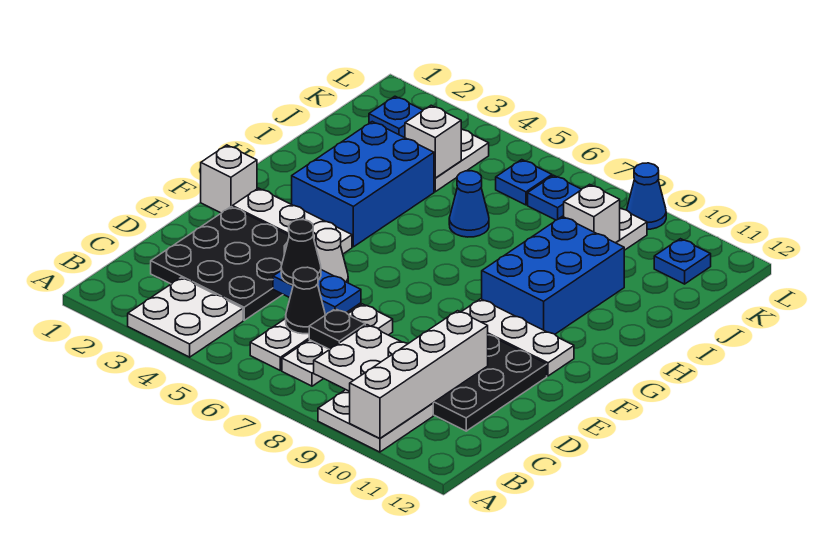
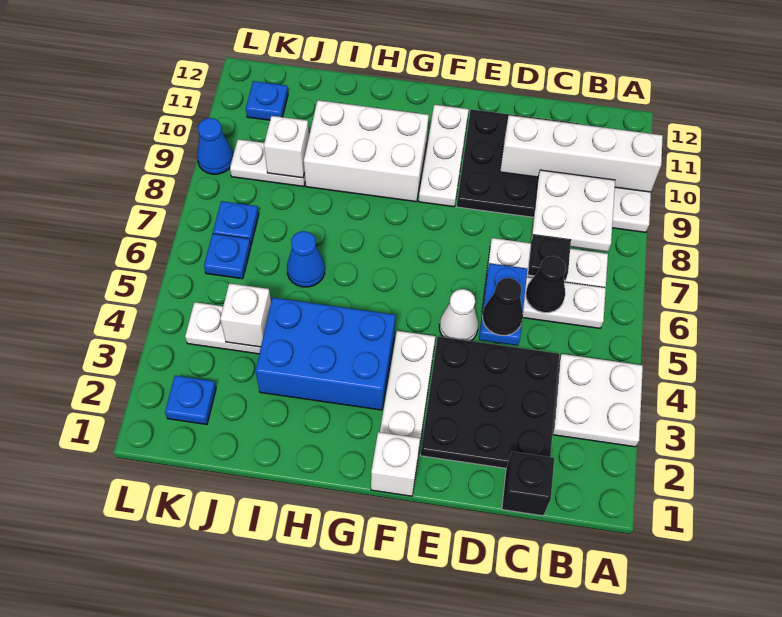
none -> black brick C1 level 1
blue brick G9:I10 level 1 -> white brick G9:I10 level 1

